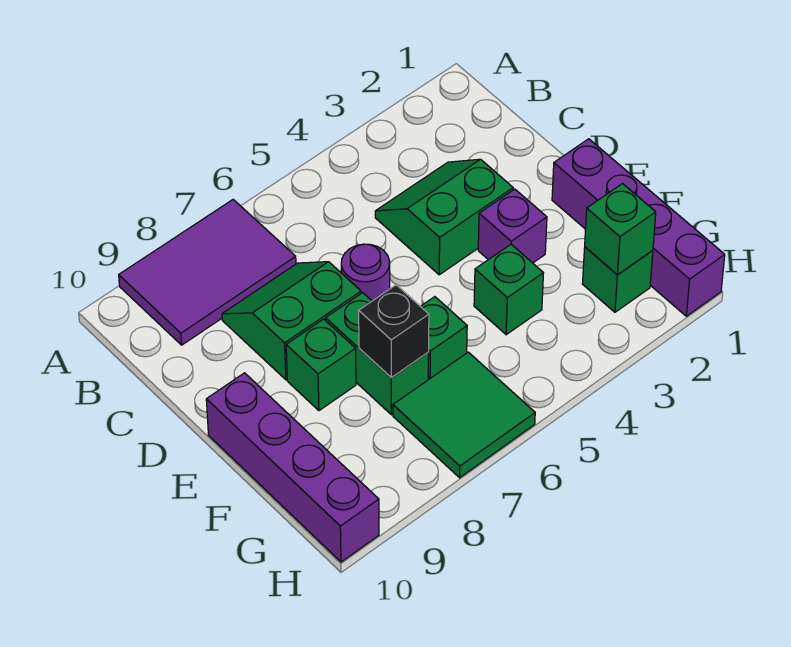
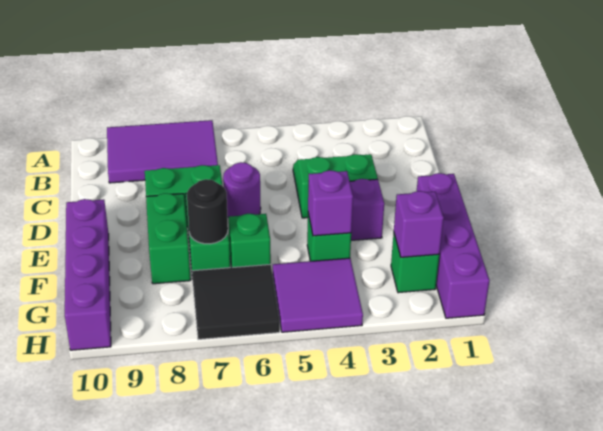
green brick E8 level 1 -> green brick E8:F8 level 1
none -> purple brick F4 level 2
black brick F7 level 2 -> black round brick F7 level 2
green brick G2 level 2 -> purple brick G2 level 2
none -> purple tile G4:H5 level 1
green tile G6:H7 level 1 -> black tile G6:H7 level 1

